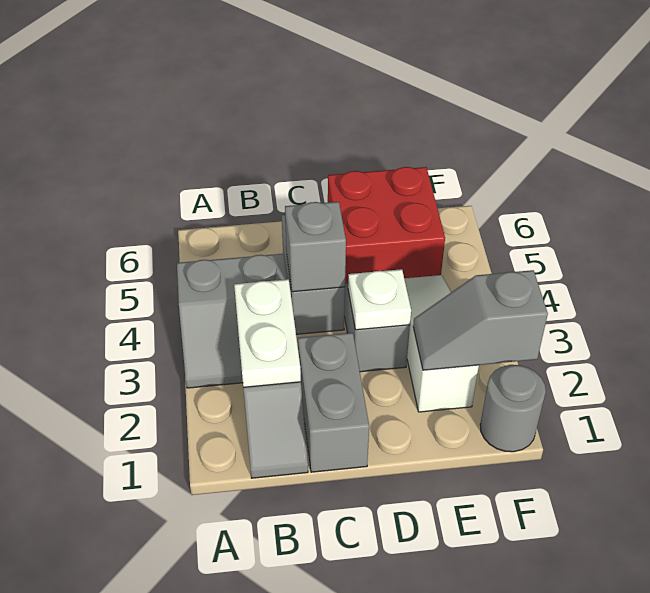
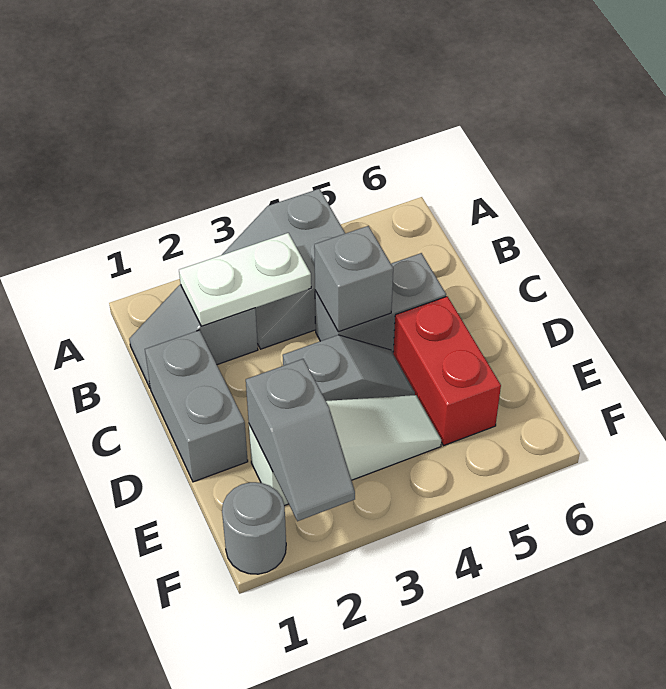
grey brick C1:C2 level 1 -> grey brick C1:D1 level 1
white plate D3 level 2 -> none
red brick D5:E6 level 1 -> red brick D5:E5 level 1
grey slope E2:F2 level 2 top F -> grey slope E2:F2 level 2 top E

